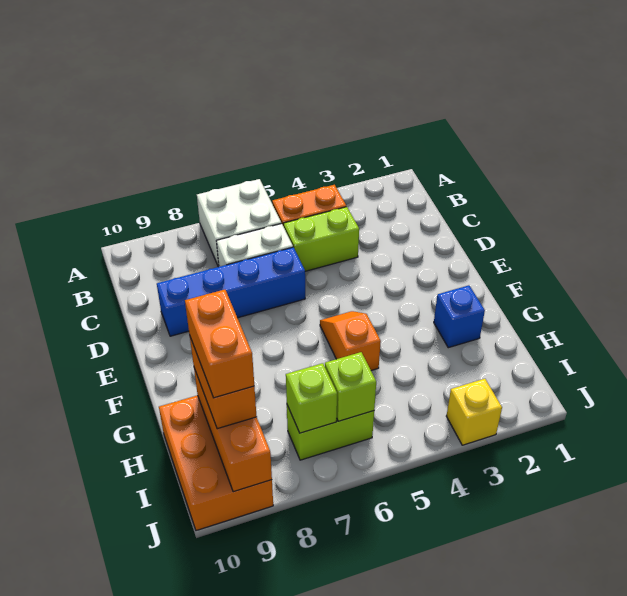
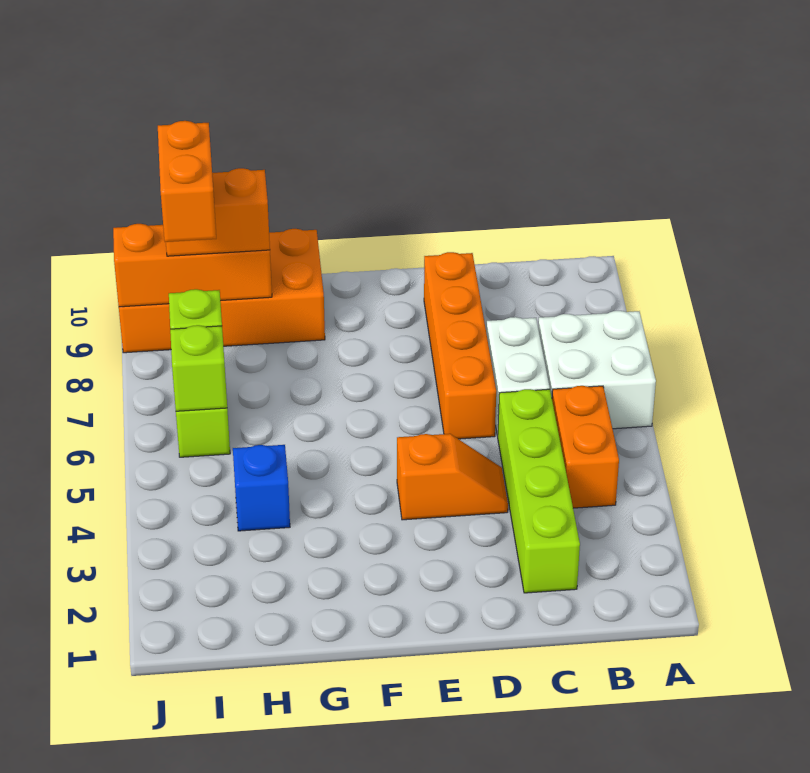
lime brick C4:C5 level 1 -> lime brick C2:C5 level 1
blue brick D6:D9 level 1 -> orange brick D6:D9 level 1
orange slope F5:G5 level 1 top G -> orange slope D4:E4 level 1 top E
blue brick G2 level 1 -> blue brick H4 level 1
orange brick H9:J10 level 1 -> orange brick G9:J10 level 1
orange brick H9:I9 level 4 -> orange brick I8:I9 level 4
yellow brick J3 level 1 -> none

